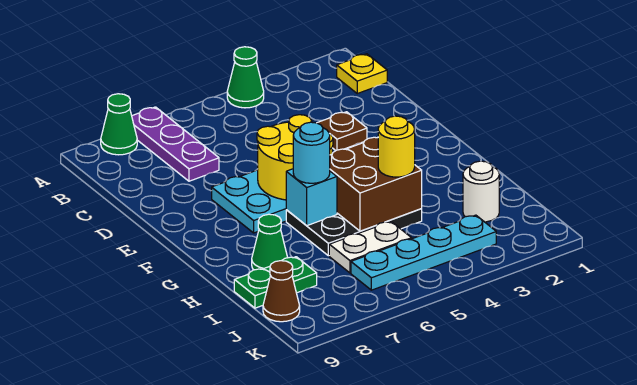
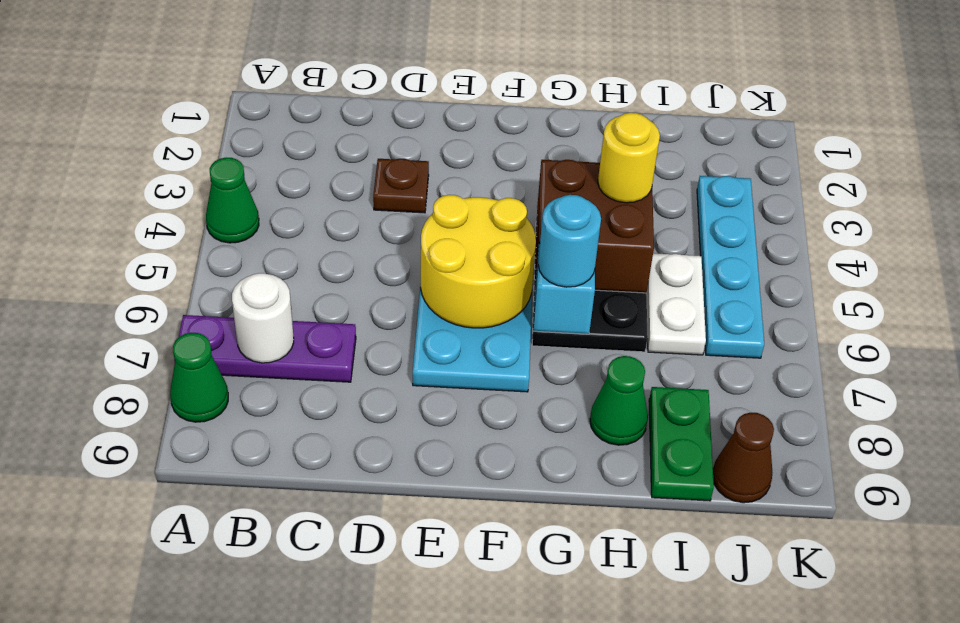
yellow plate B1 level 1 -> none
white round brick I2 level 1 -> white round brick B7 level 2

